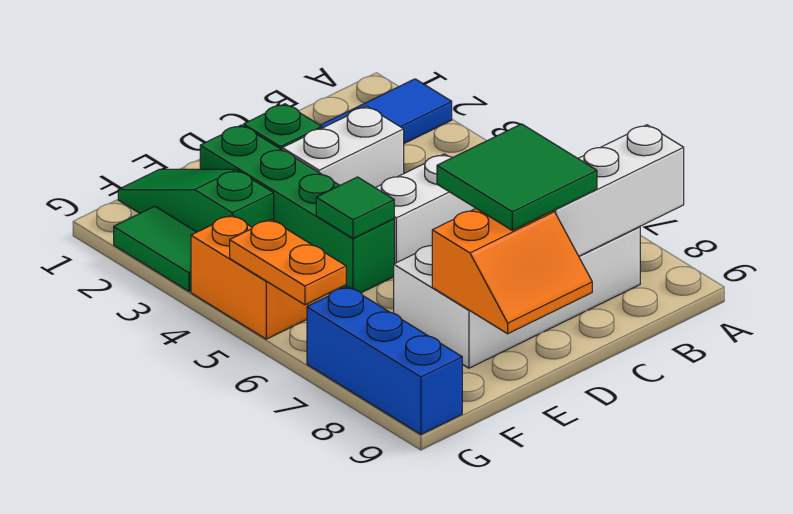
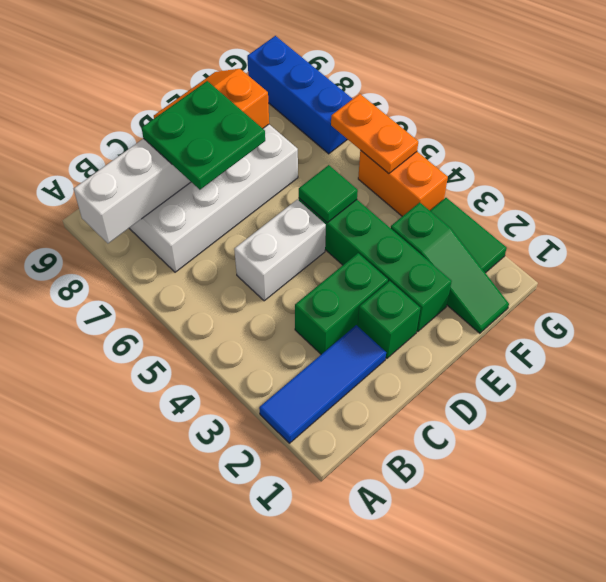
white brick C3:D3 level 1 -> green brick C3:D3 level 1
green tile C7:D8 level 3 -> green plate C7:D8 level 3

